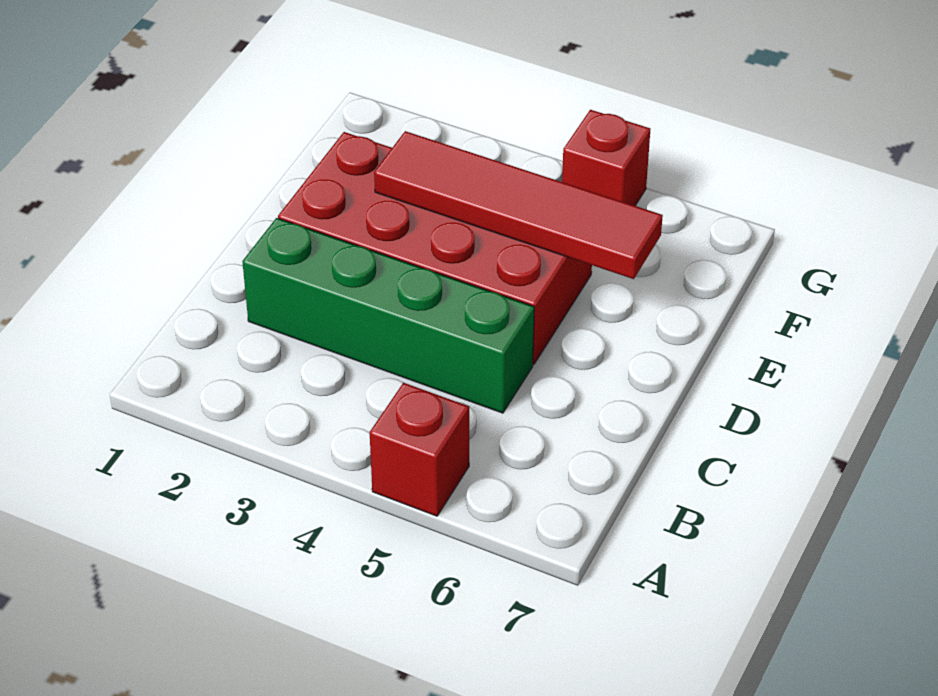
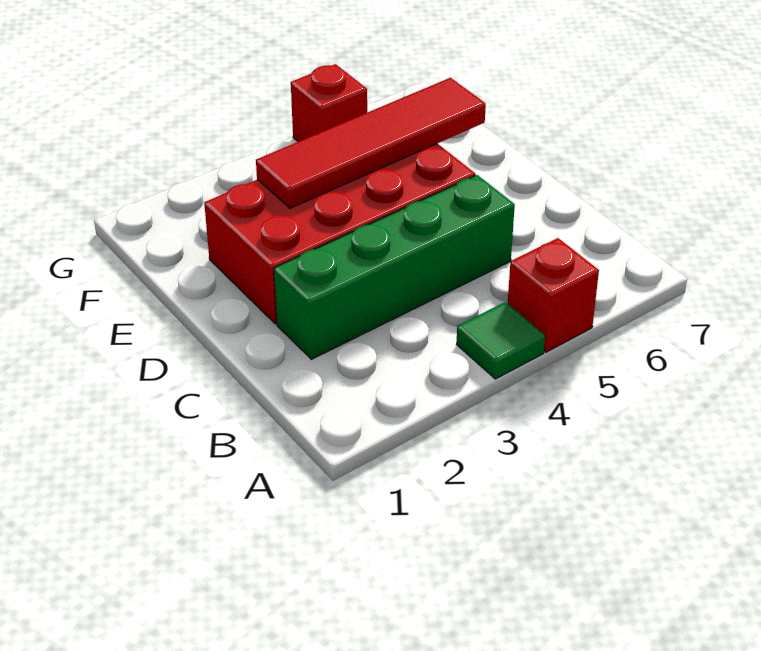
none -> green tile A4 level 1

